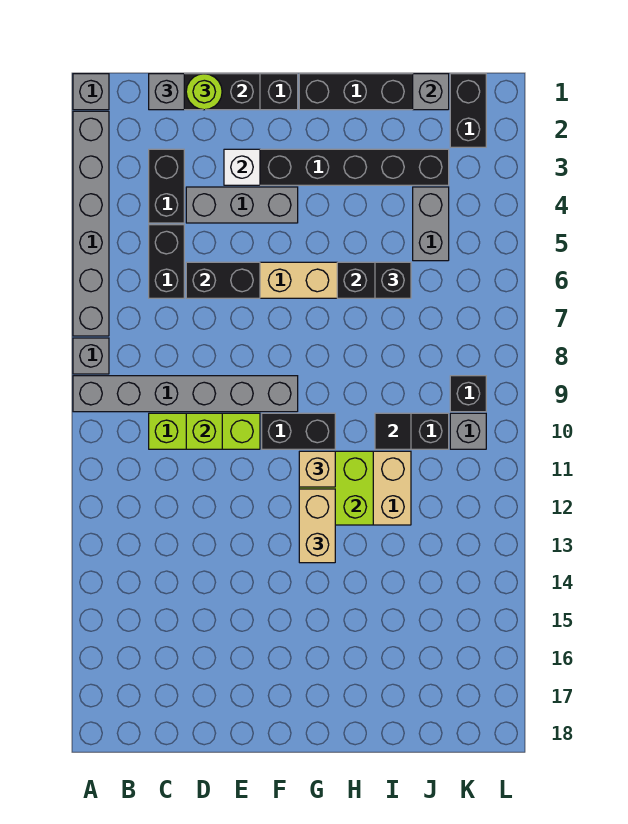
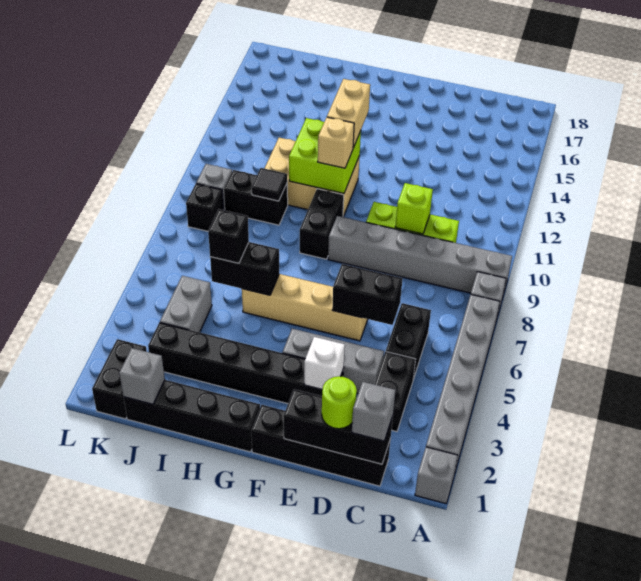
black brick F10:G10 level 1 -> black brick G9:G10 level 1

